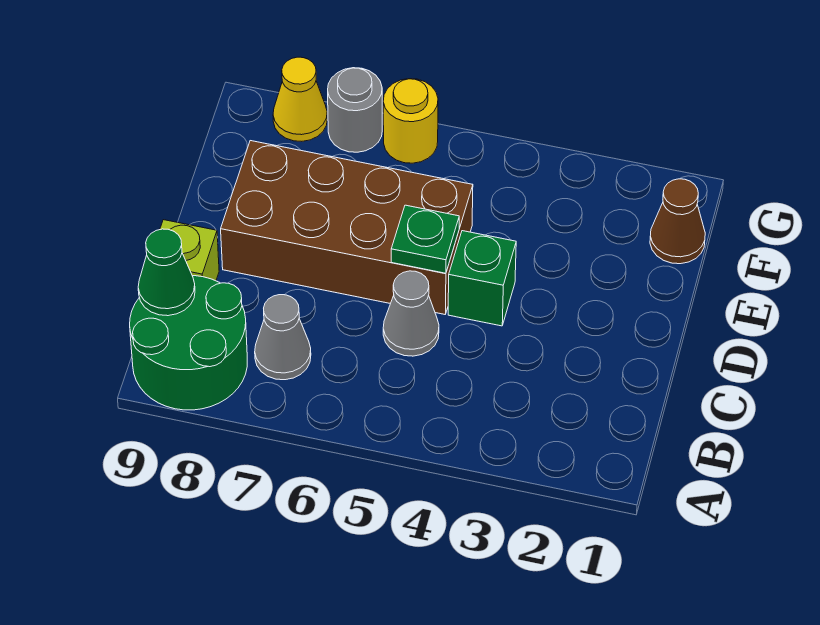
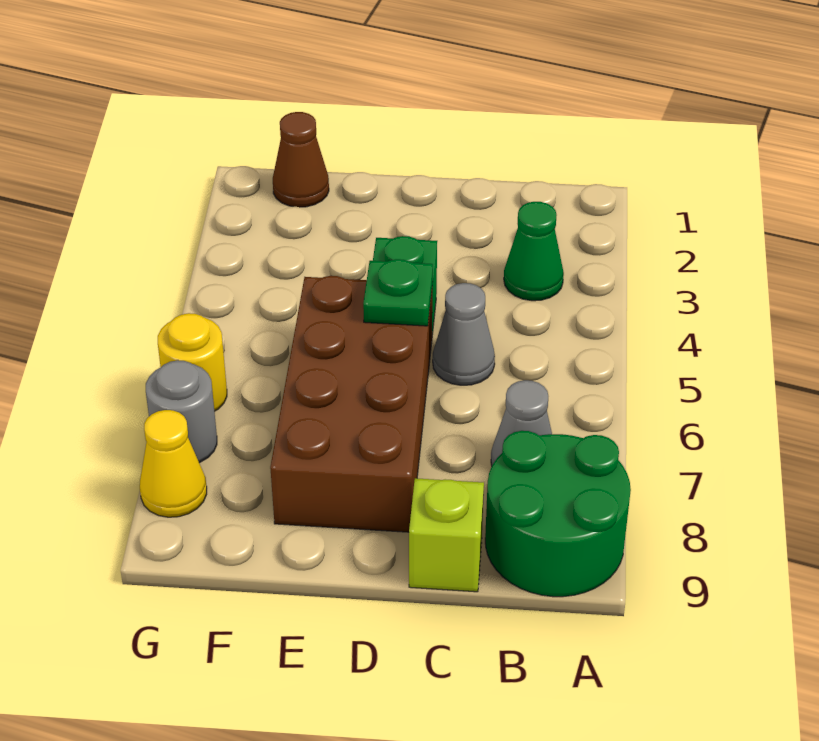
green cone B9 level 2 -> green cone B3 level 1

